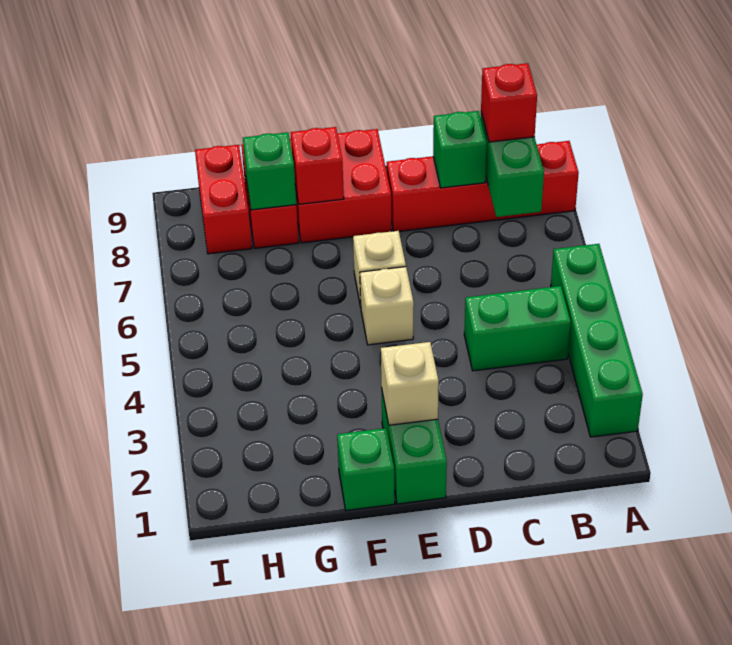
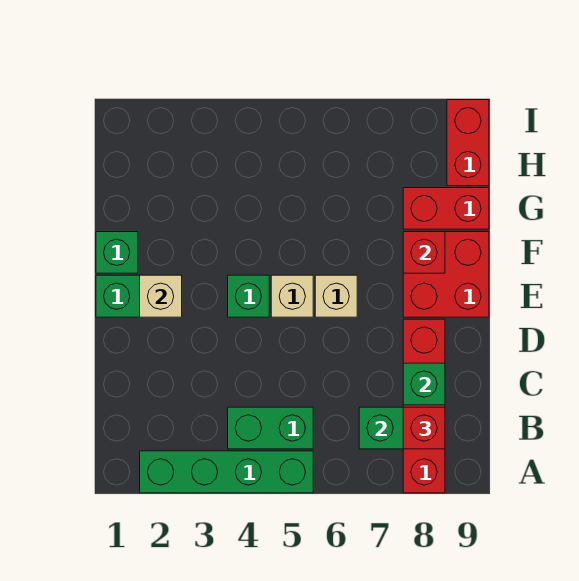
green brick B4:C4 level 1 -> green brick B4:B5 level 1
green brick G8 level 2 -> green brick E4 level 1
red brick H8:H9 level 1 -> red brick H9:I9 level 1

